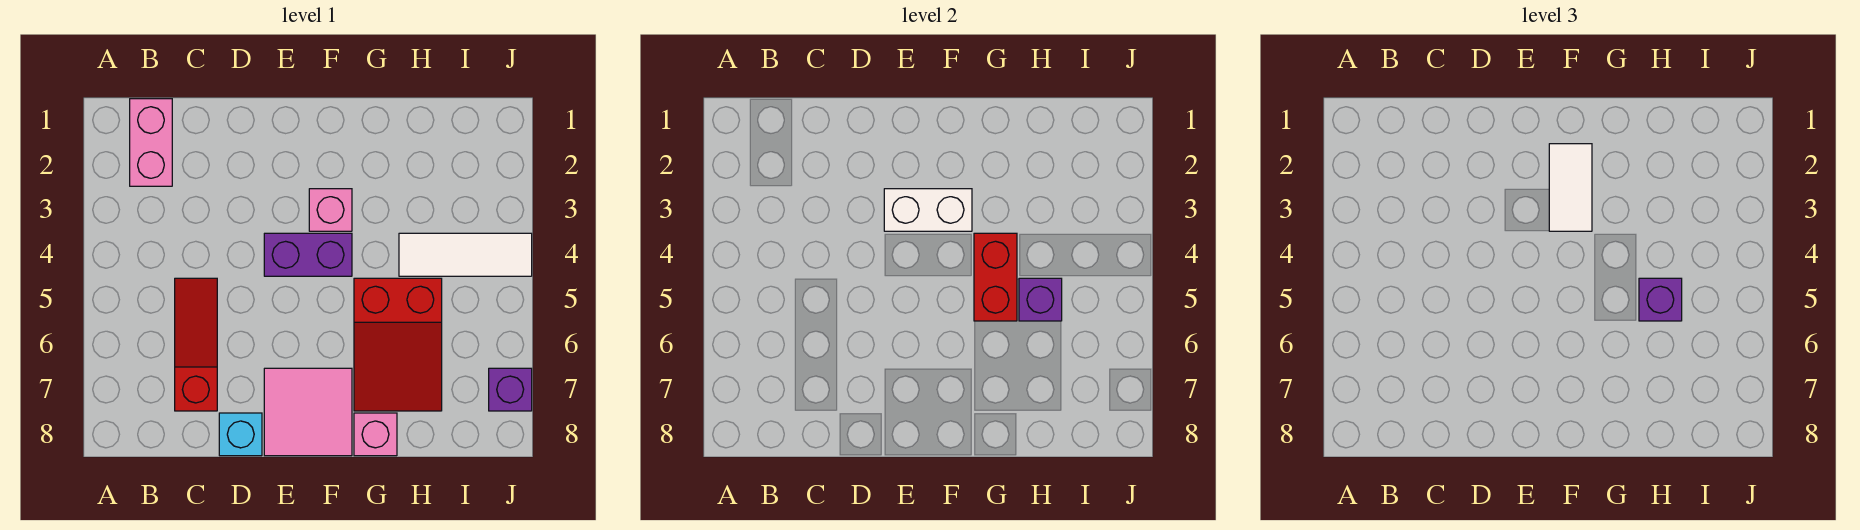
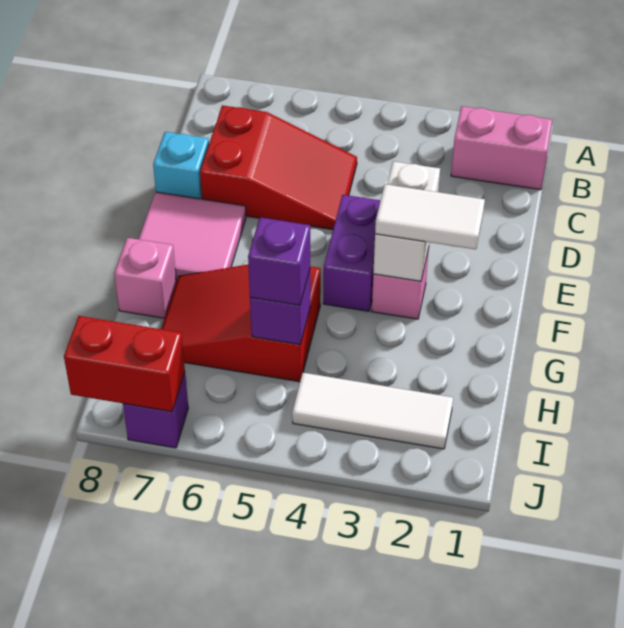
red slope C5:C7 level 1 top 7 -> red slope C5:D7 level 1 top 7
red brick G4:G5 level 2 -> red brick J7:J8 level 2
white tile H4:J4 level 1 -> white tile I2:I4 level 1

